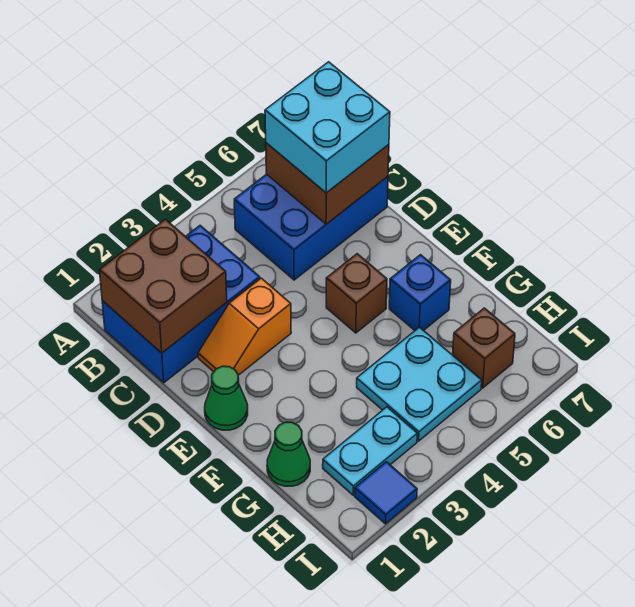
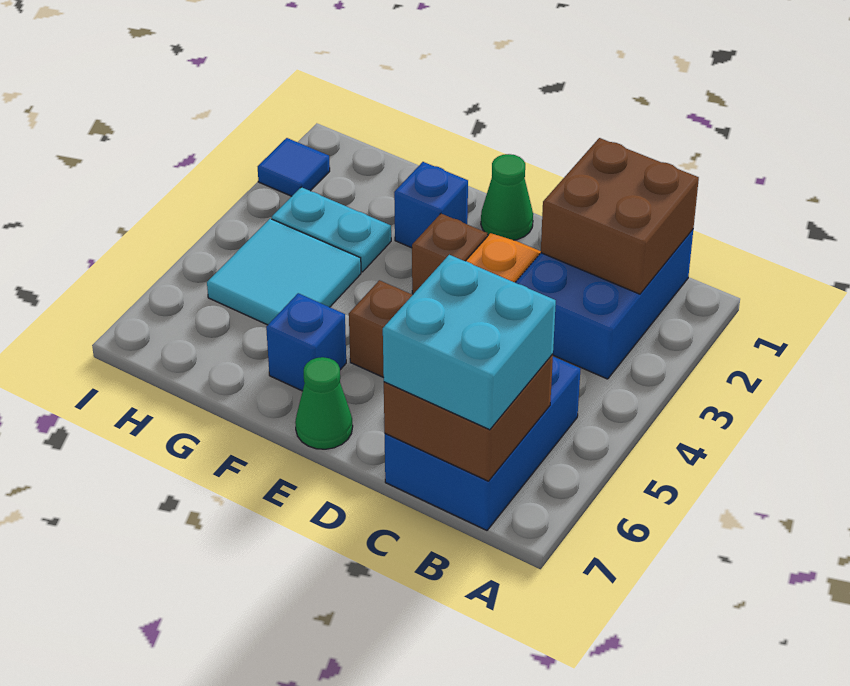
none -> blue brick F2 level 1
green cone G1 level 1 -> green cone E7 level 1
cyan plate G4:H5 level 1 -> cyan tile G4:H5 level 1
cyan plate H2:H3 level 1 -> cyan plate G3:H3 level 1
brown brick H6 level 1 -> brown brick E3 level 1

